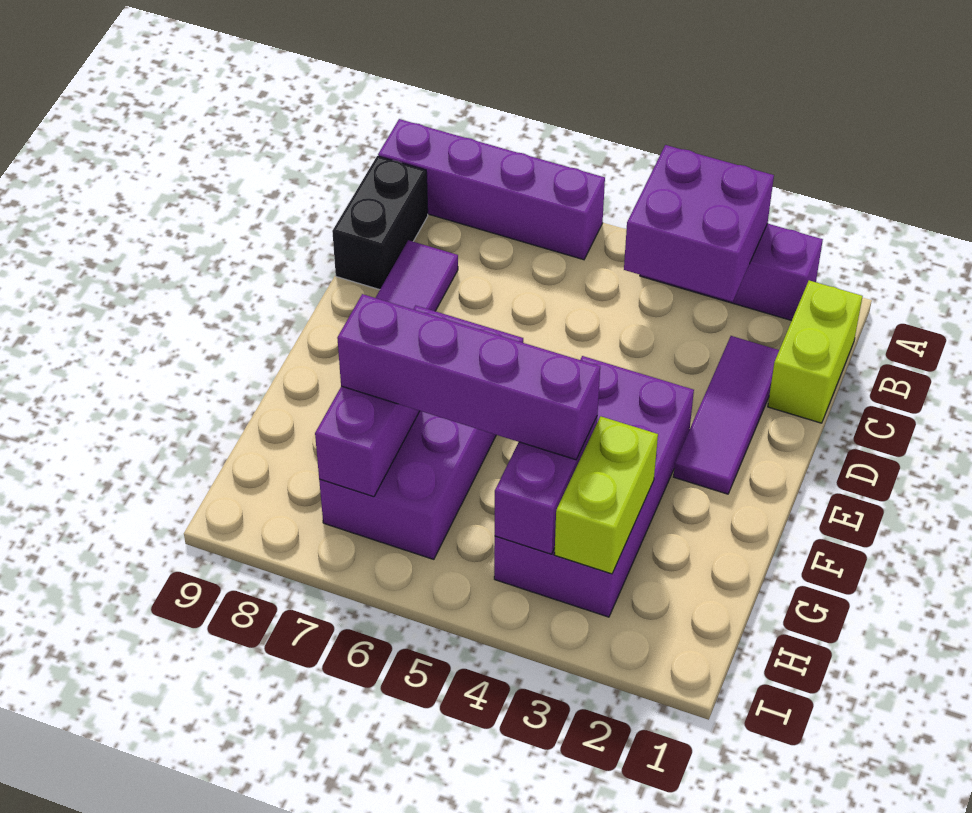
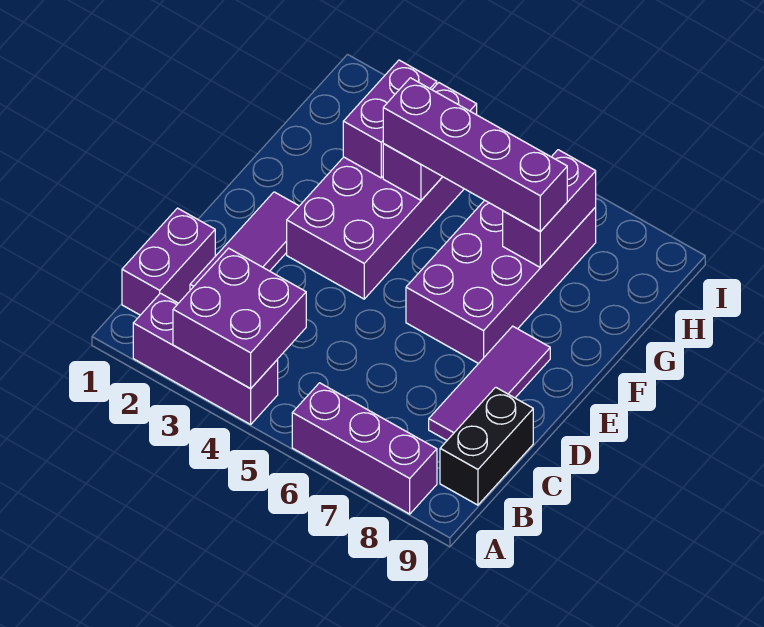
purple brick A6:A9 level 1 -> purple brick A6:A8 level 1
lime brick B1:C1 level 1 -> purple brick B1:C1 level 1
lime brick G3:H3 level 2 -> purple brick G3:H3 level 2

